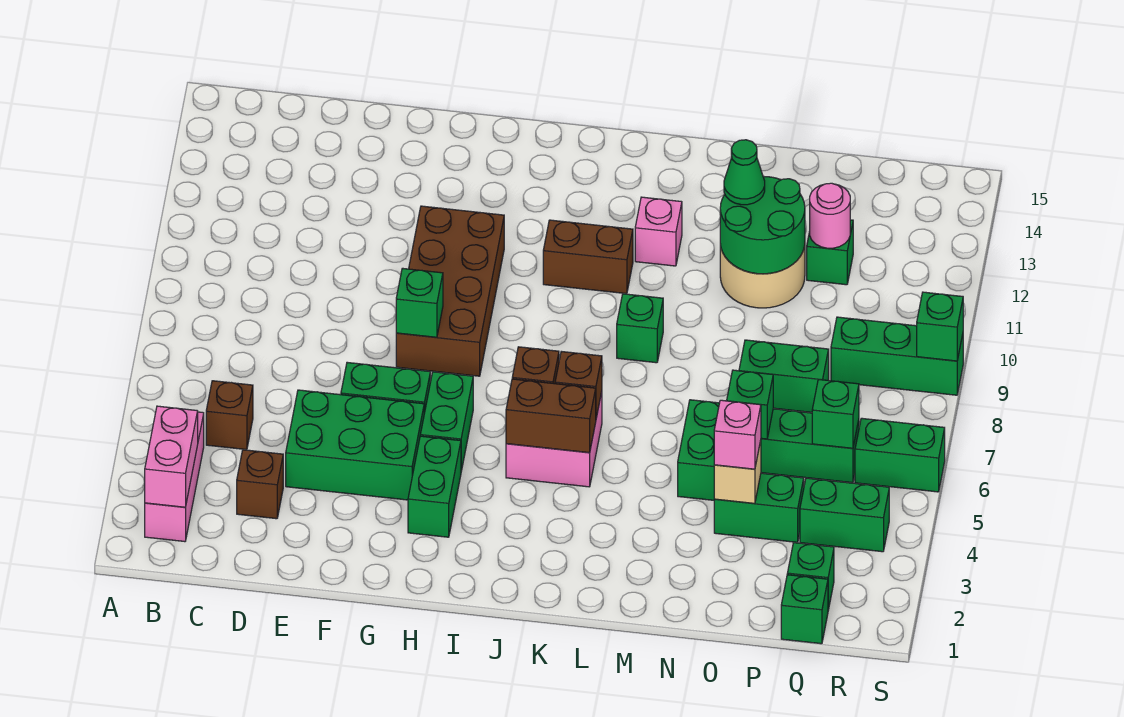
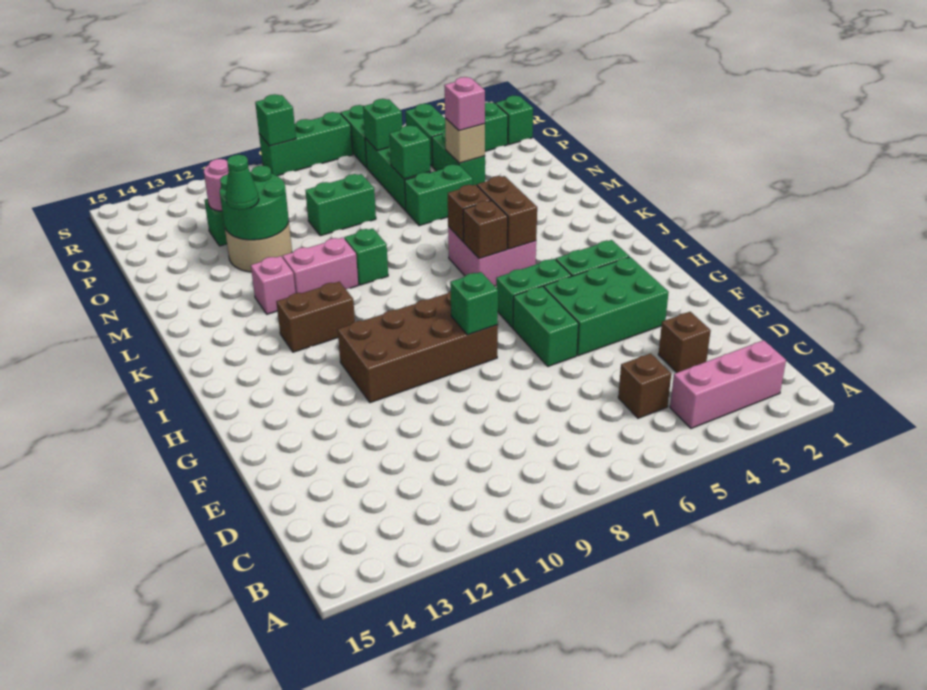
pink brick B2:B3 level 2 -> pink brick L10:L11 level 1
green brick E4:G5 level 1 -> green brick F3:G5 level 1
brown brick J11:K11 level 1 -> brown brick J11:J12 level 1
green brick O8:P8 level 1 -> green brick O8:O9 level 1
green brick Q9:S9 level 1 -> green brick S7:S9 level 1

